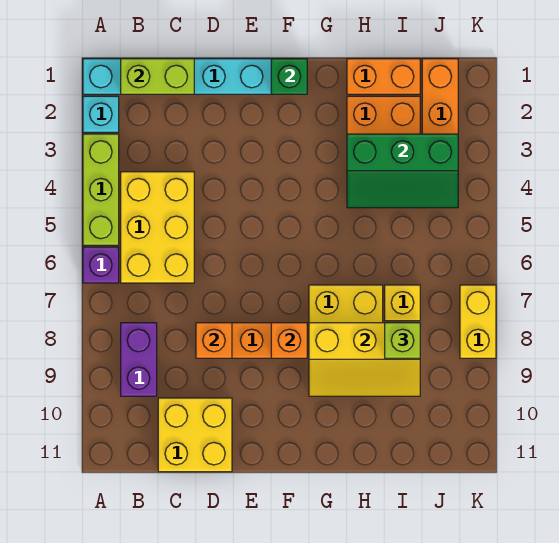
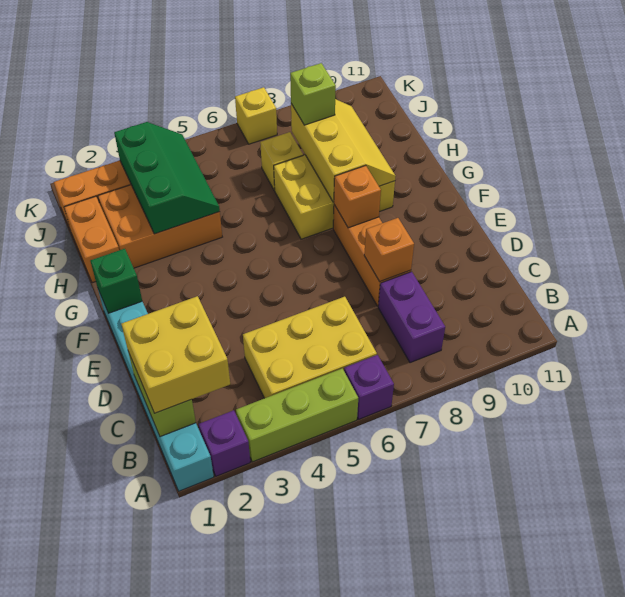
cyan brick A2 level 1 -> purple brick A2 level 1
purple brick B8:B9 level 1 -> purple brick B8:C8 level 1
yellow brick C10:D11 level 1 -> yellow brick B1:C2 level 3
yellow brick K7:K8 level 1 -> yellow brick K7 level 1

